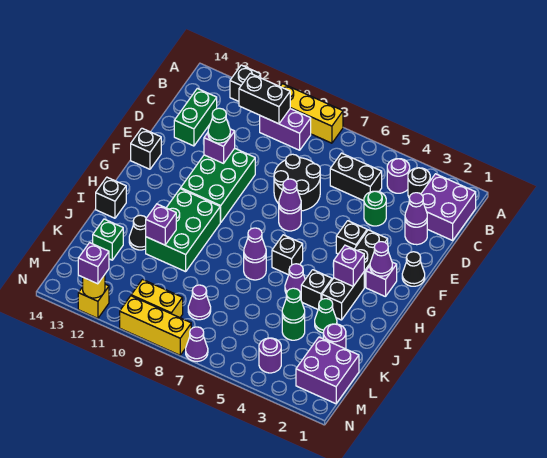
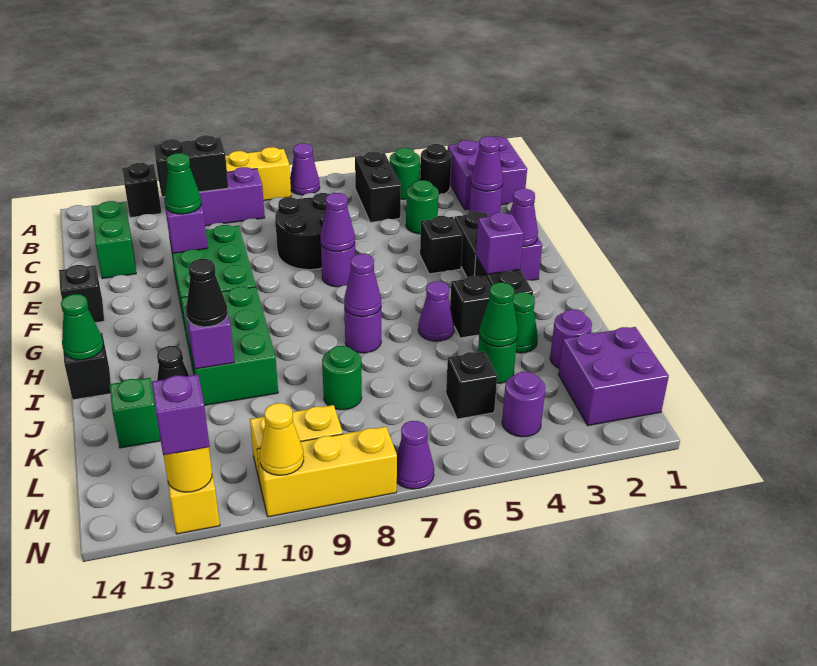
purple round brick B4 level 1 -> green round brick B4 level 1
black brick C5:C6 level 1 -> black brick B5:C5 level 1
black cone F1 level 1 -> black cone J11 level 3
black brick H6 level 1 -> black brick L5 level 1
none -> green cone I14 level 2
none -> green round brick K8 level 1
purple cone L8 level 1 -> purple cone A7 level 1
none -> yellow cone N10 level 2

